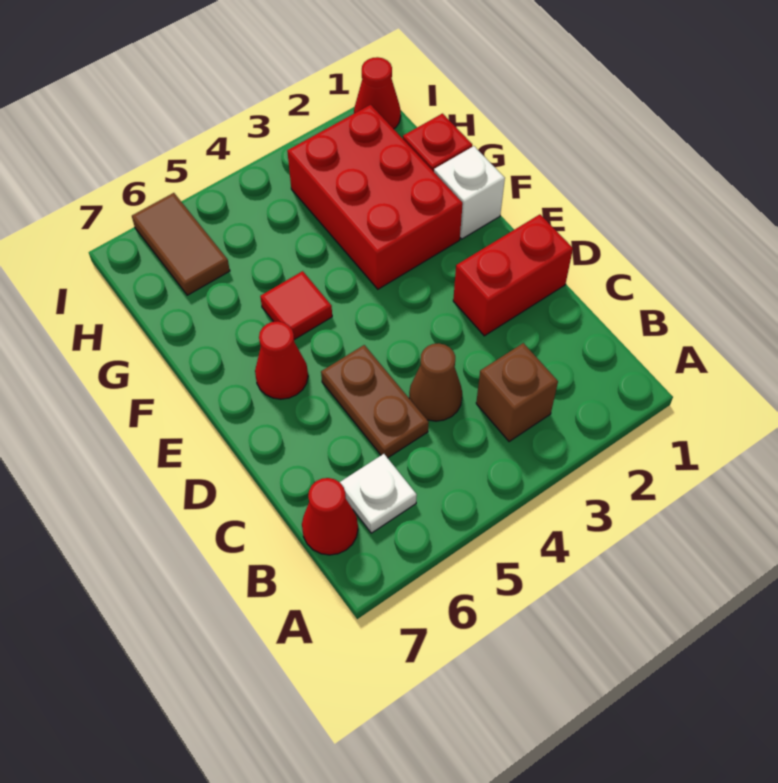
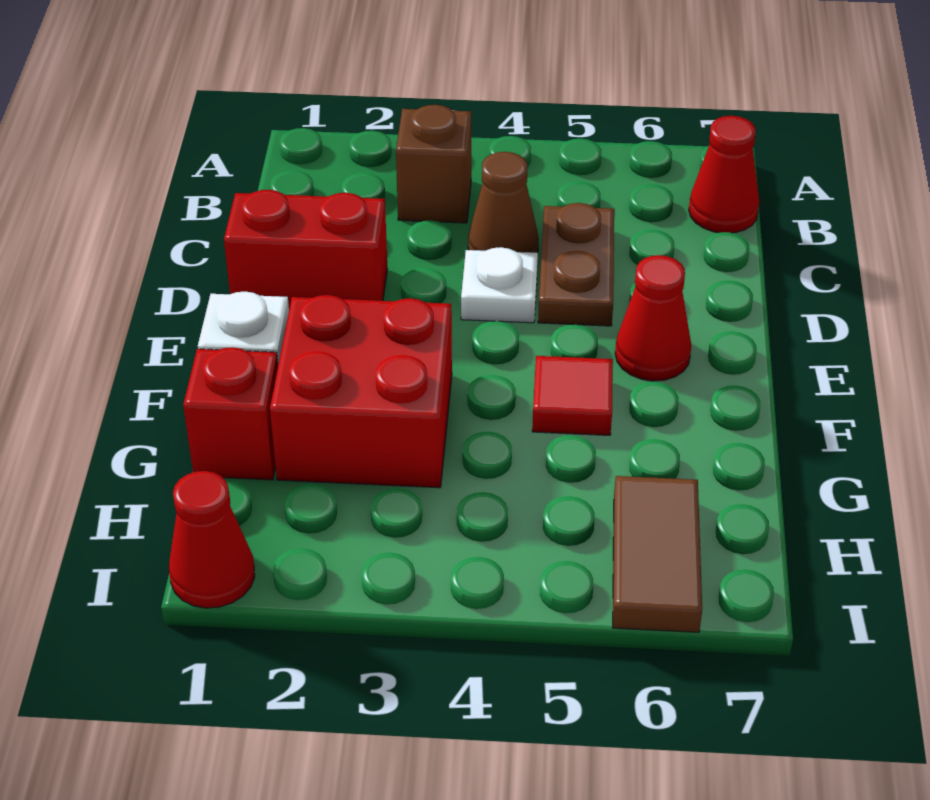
white plate B6 level 1 -> white plate D4 level 1
red brick F2:H3 level 1 -> red brick F2:G3 level 1

